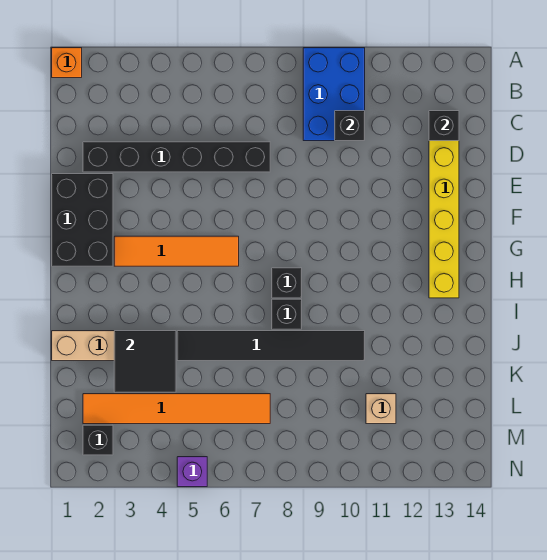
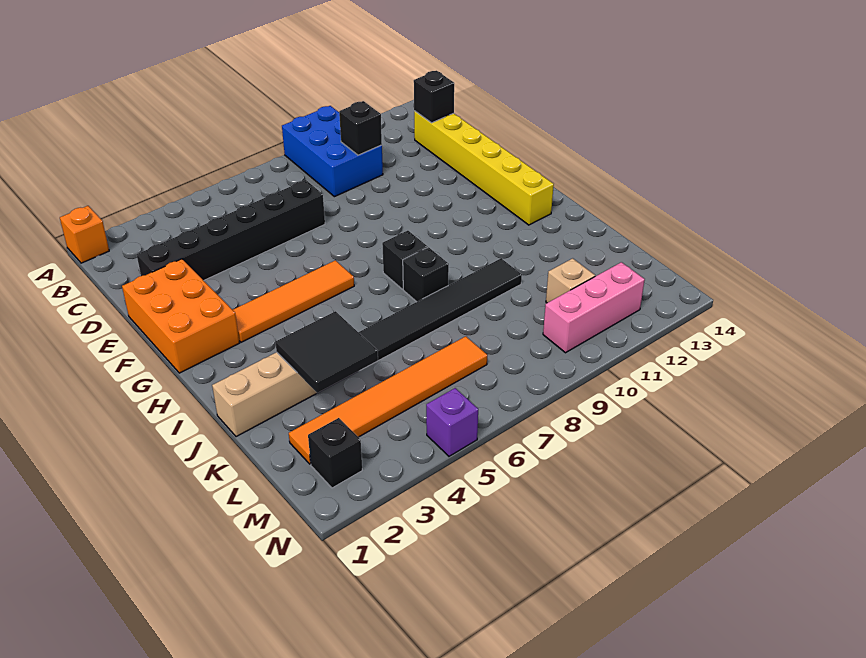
black brick E1:G2 level 1 -> orange brick E1:G2 level 1
none -> pink brick M10:M12 level 1

